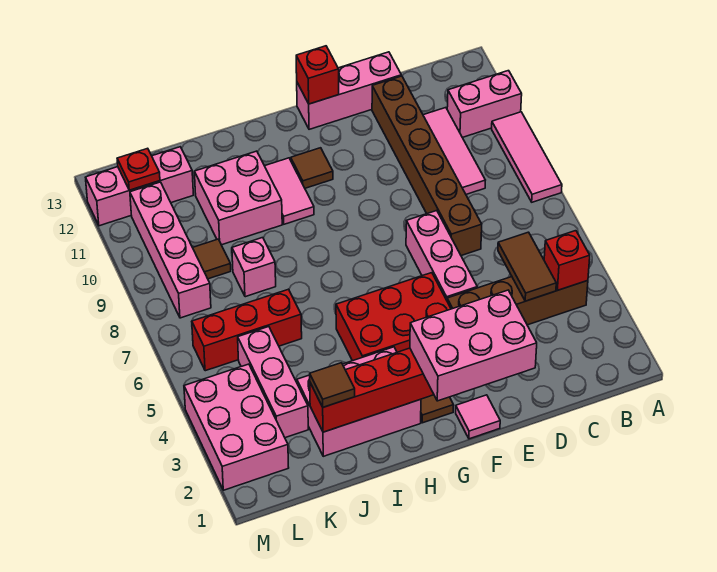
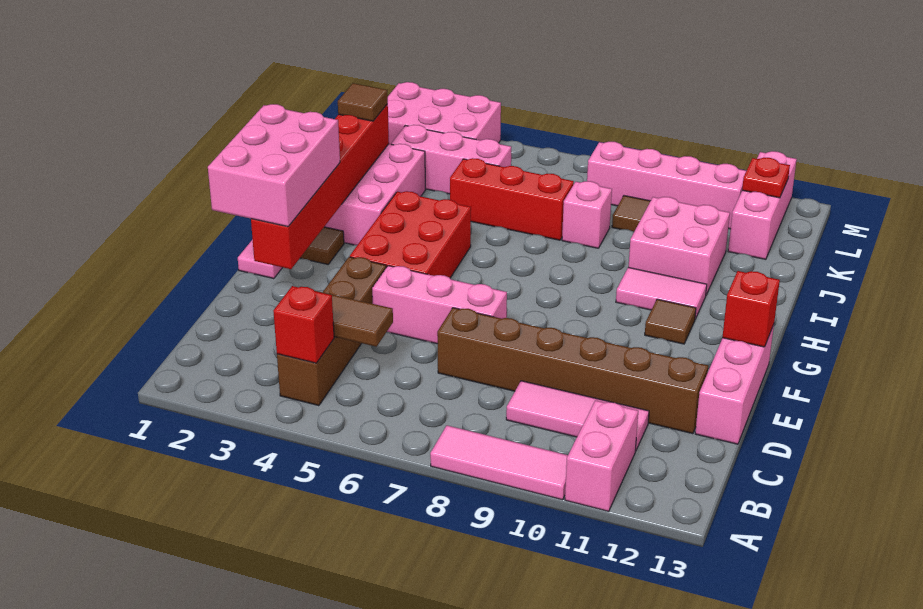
red brick J6:L6 level 1 -> red brick J5:J7 level 1

